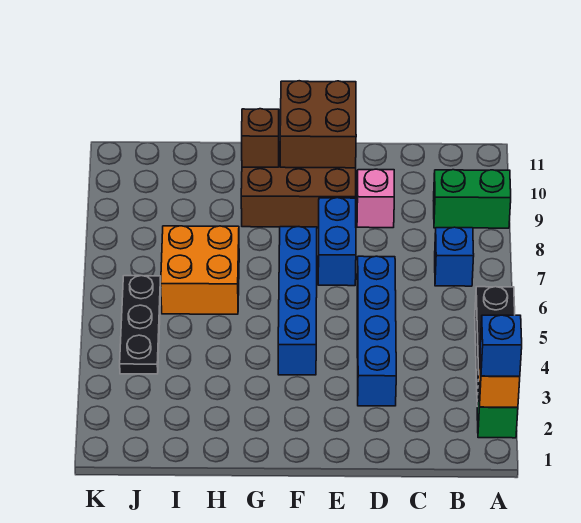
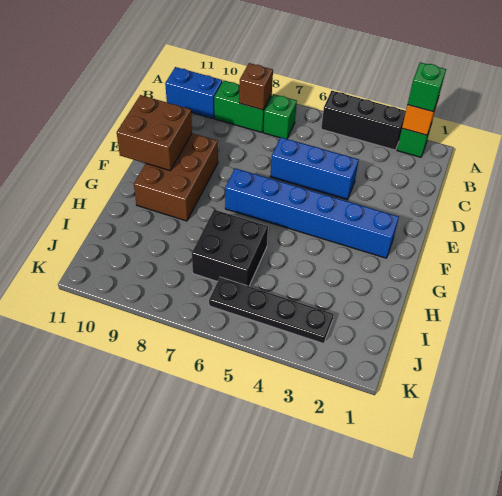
blue brick A2 level 3 -> green brick A2 level 3
green brick A9:B9 level 1 -> green brick B8:B9 level 1
blue brick B7 level 1 -> green brick B7 level 1
blue brick D3:D6 level 1 -> blue brick D4:D6 level 1
pink brick D9 level 1 -> none
blue brick E7:E8 level 1 -> blue brick B10:B11 level 1
blue brick F4:F7 level 1 -> blue brick F2:F7 level 1
brown brick G10 level 2 -> brown brick B8 level 2
orange brick H6:I7 level 1 -> black brick H6:I7 level 1
black plate J4:J6 level 1 -> black plate J3:J6 level 1

